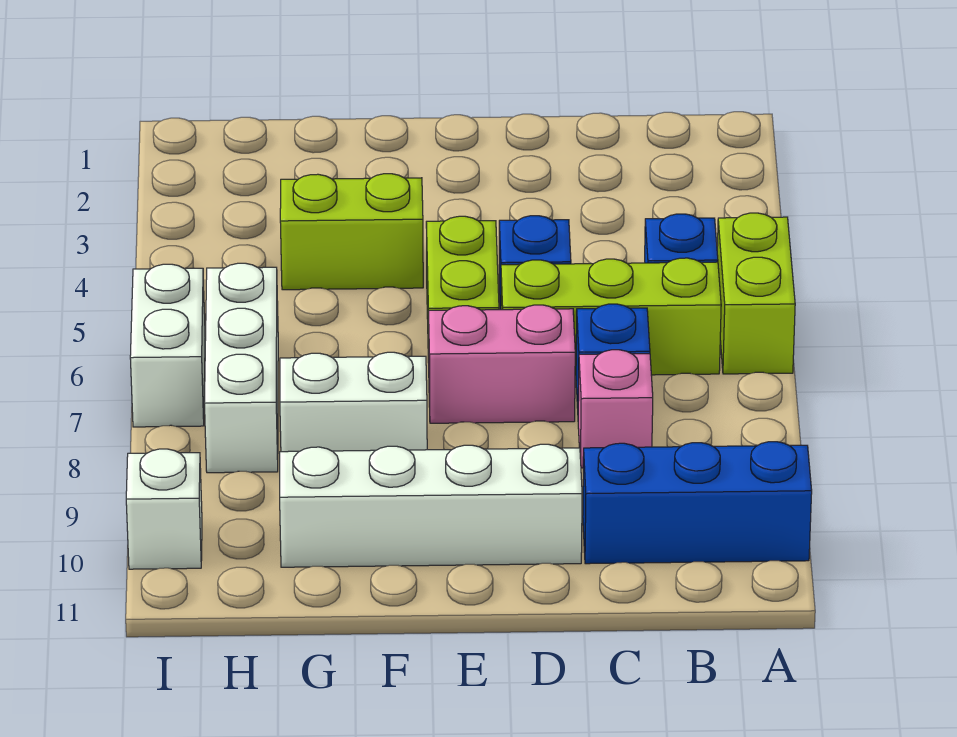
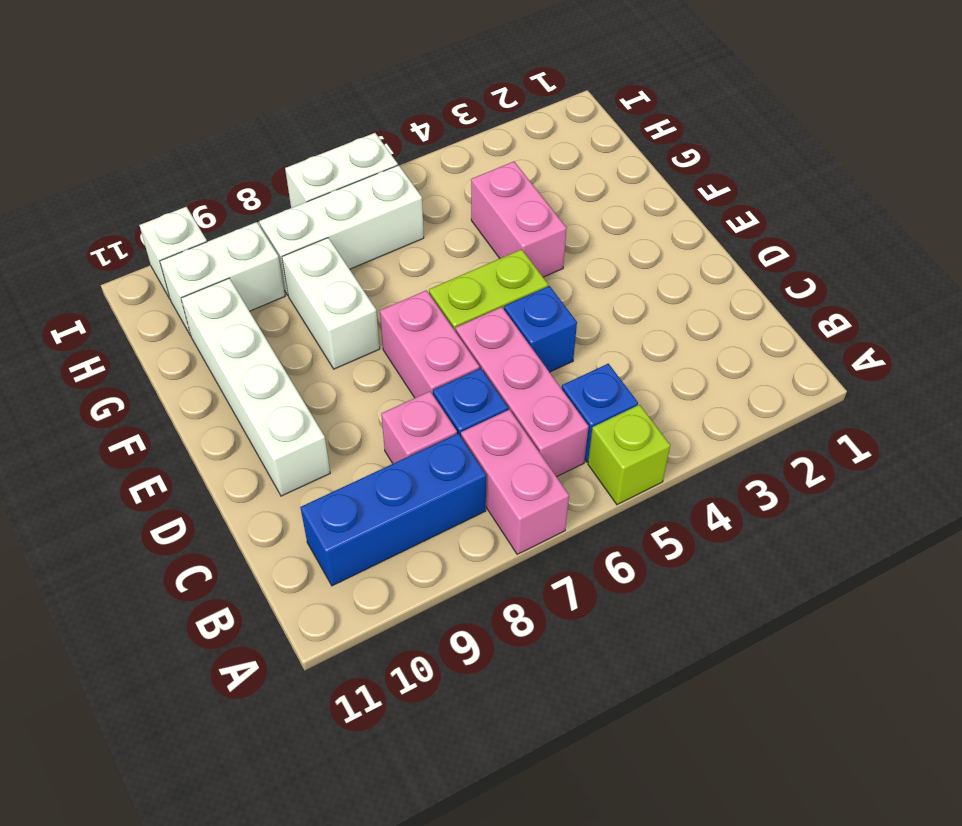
lime brick A5:A6 level 1 -> lime brick A5 level 1
none -> pink brick A7:B7 level 1
blue brick A10:C10 level 1 -> blue brick B8:B10 level 1
lime brick B6:D6 level 1 -> pink brick B6:D6 level 1
lime brick F4:G4 level 1 -> pink brick F4:G4 level 1
none -> white brick H9:H10 level 1

